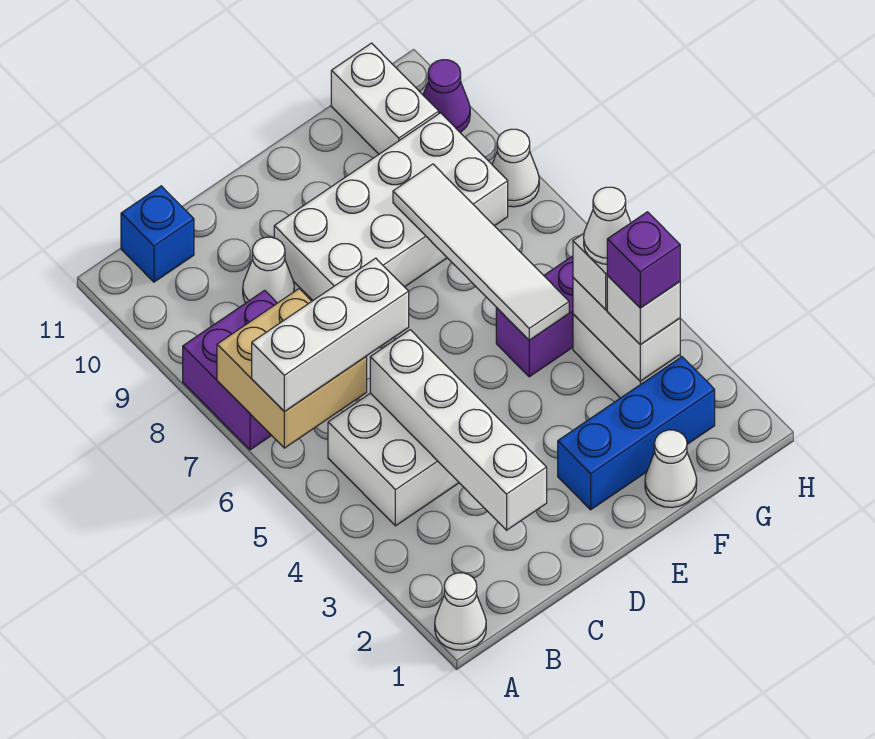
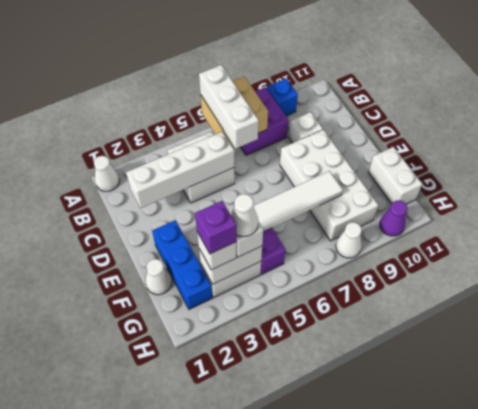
blue brick B11 level 1 -> blue brick A9 level 1
white cone C9 level 1 -> white brick C9 level 1
white brick G10:G11 level 1 -> white brick F11:G11 level 1

